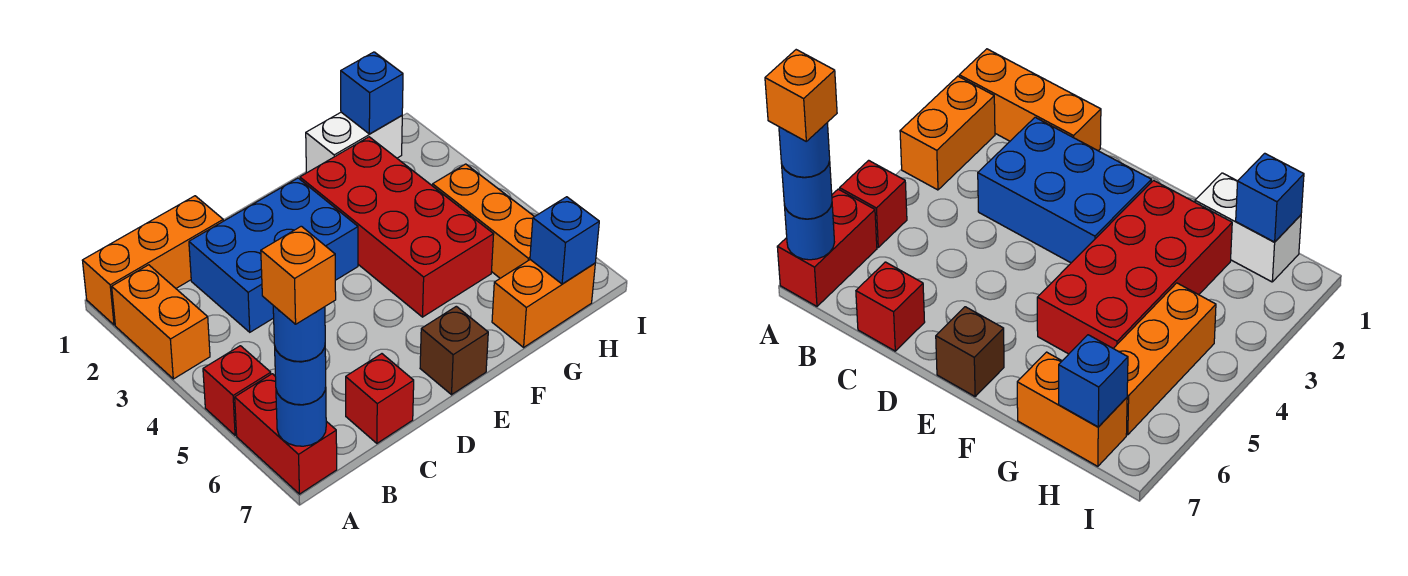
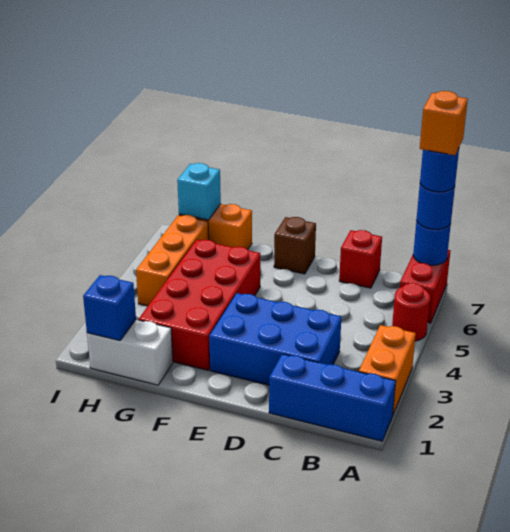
orange brick A1:C1 level 1 -> blue brick A1:C1 level 1
red brick A5 level 1 -> red round brick A5 level 1
blue brick H7 level 2 -> cyan brick H7 level 2

